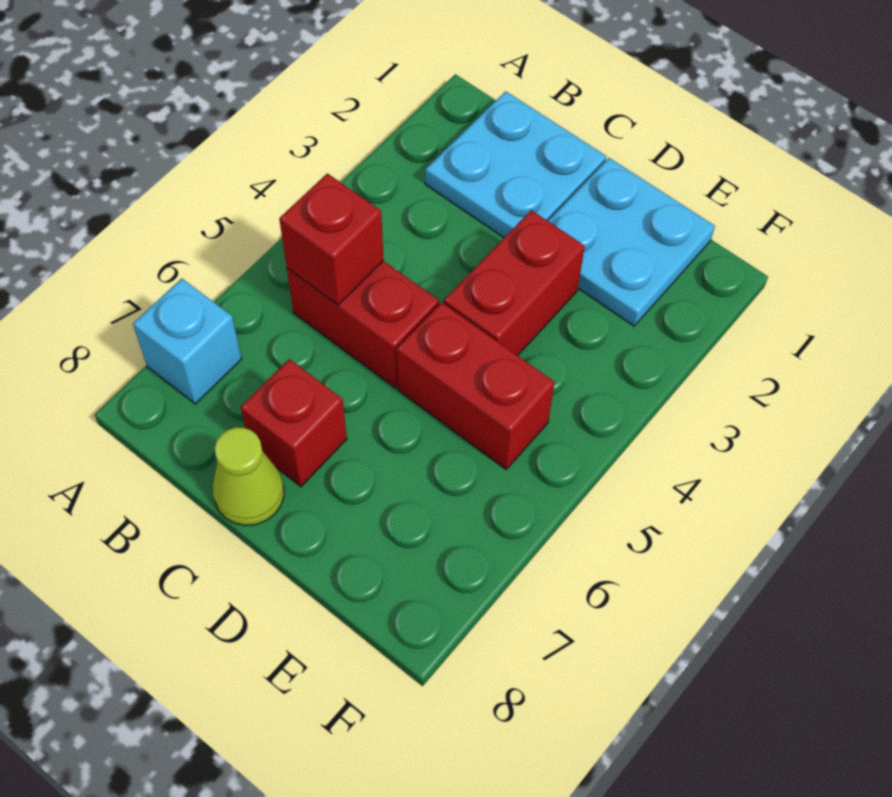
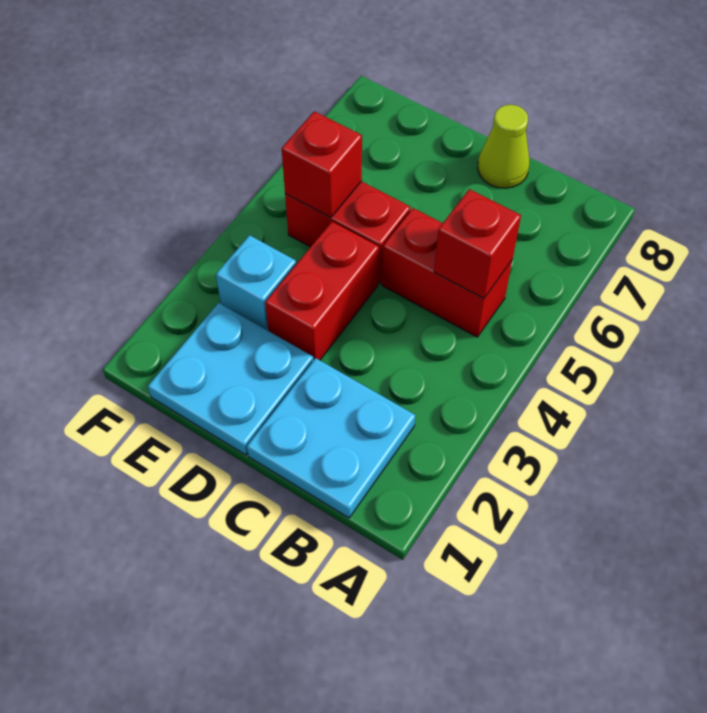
cyan brick A7 level 1 -> cyan brick E3 level 1
red brick C7 level 1 -> red brick E5 level 2

